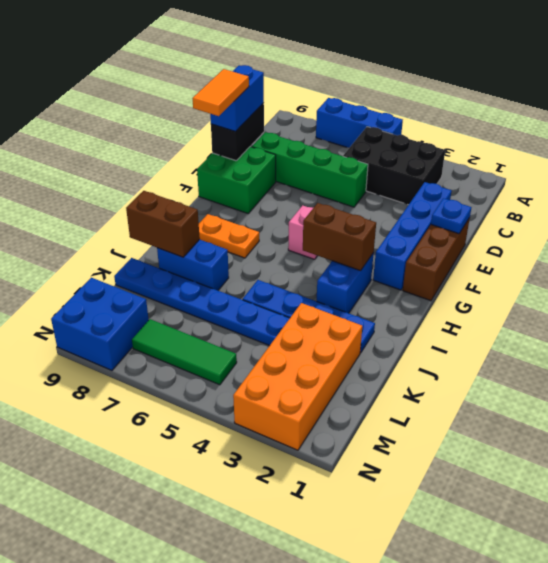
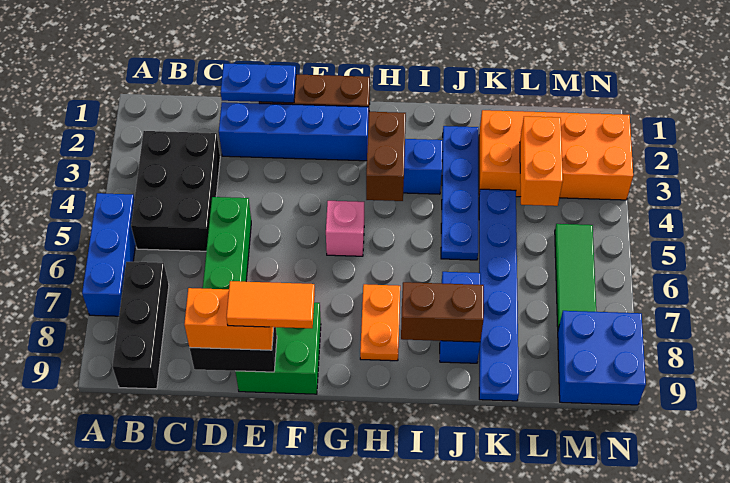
none -> black brick B7:B9 level 1
blue brick D9:E9 level 3 -> orange brick D9:E9 level 3
blue plate E1 level 2 -> blue plate D1:E1 level 2
brown brick J8:J9 level 2 -> brown brick I8:J8 level 2
none -> orange brick L3:L4 level 2

